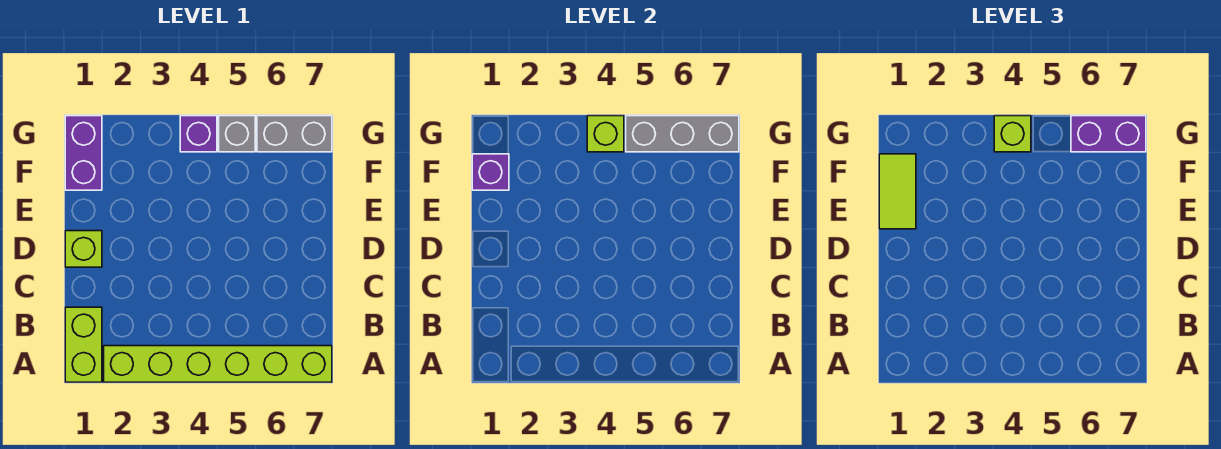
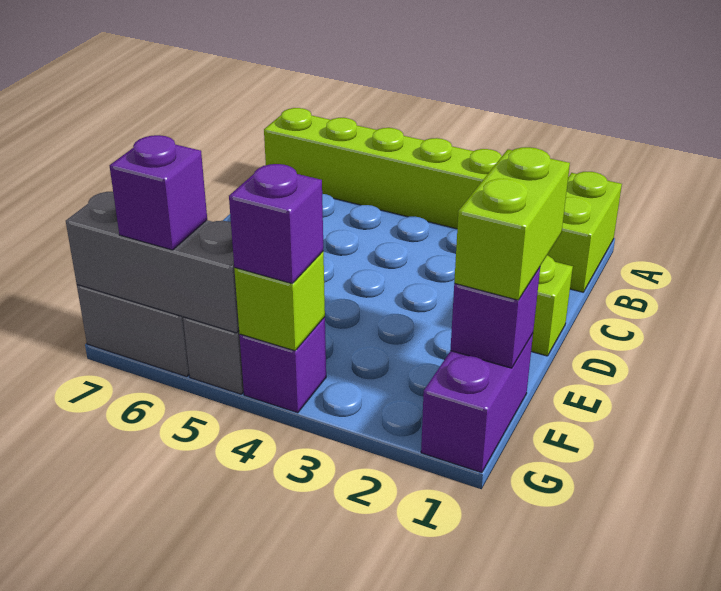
lime tile E1:F1 level 3 -> lime brick E1:F1 level 3
lime brick G4 level 3 -> purple brick G4 level 3
purple brick G6:G7 level 3 -> purple brick G6 level 3

